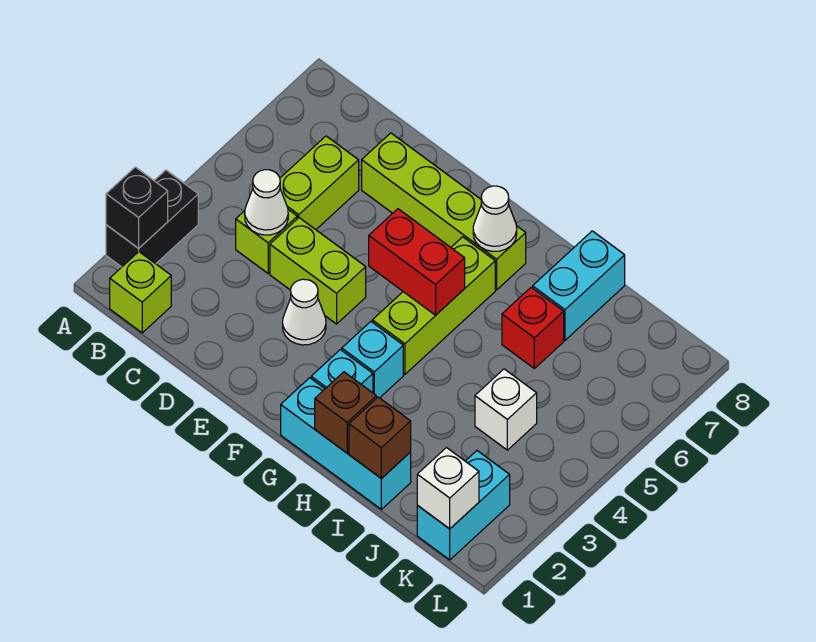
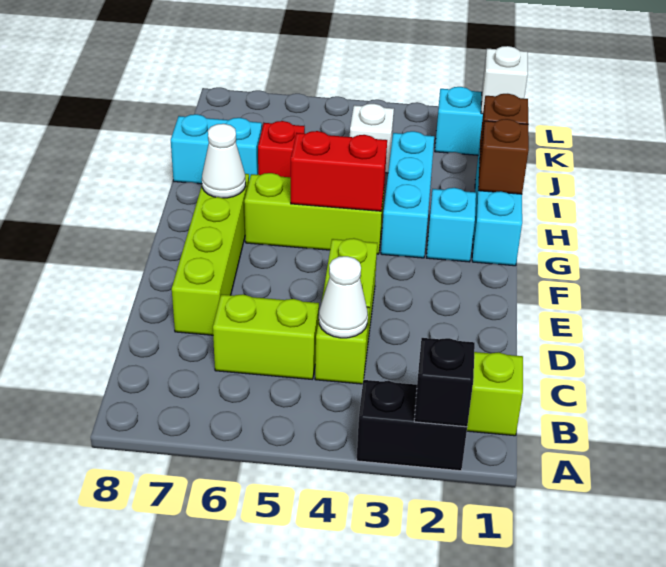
white cone E3 level 1 -> none
red brick F5:G5 level 2 -> red brick G4:G5 level 2
cyan brick G3 level 1 -> cyan brick G3:I3 level 1

